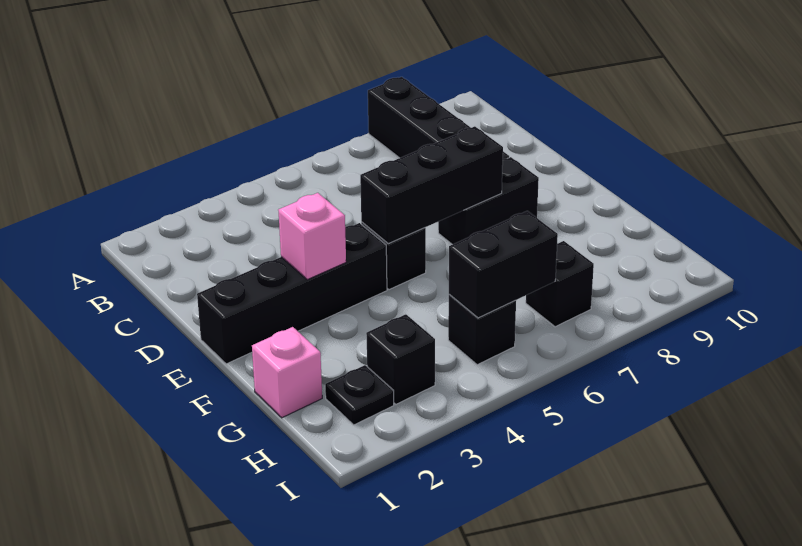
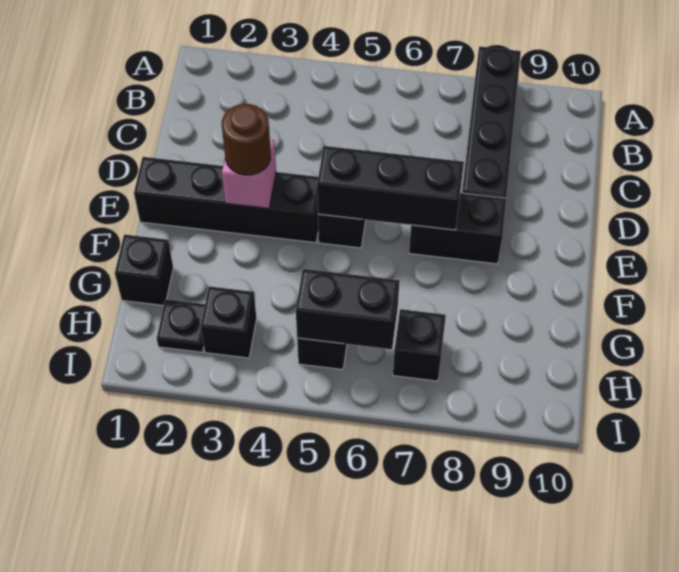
none -> brown round brick E3 level 3
pink brick G1 level 1 -> black brick G1 level 1

